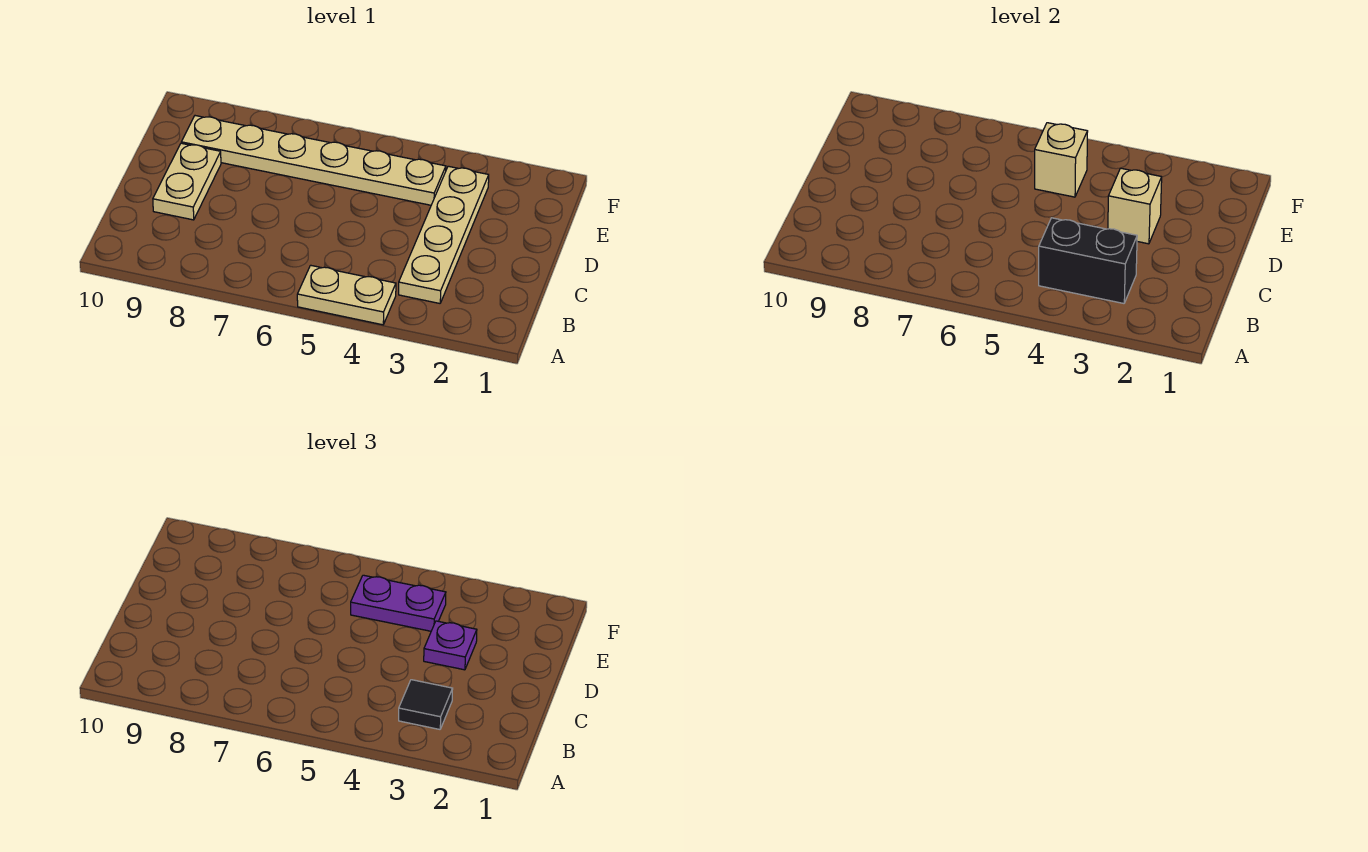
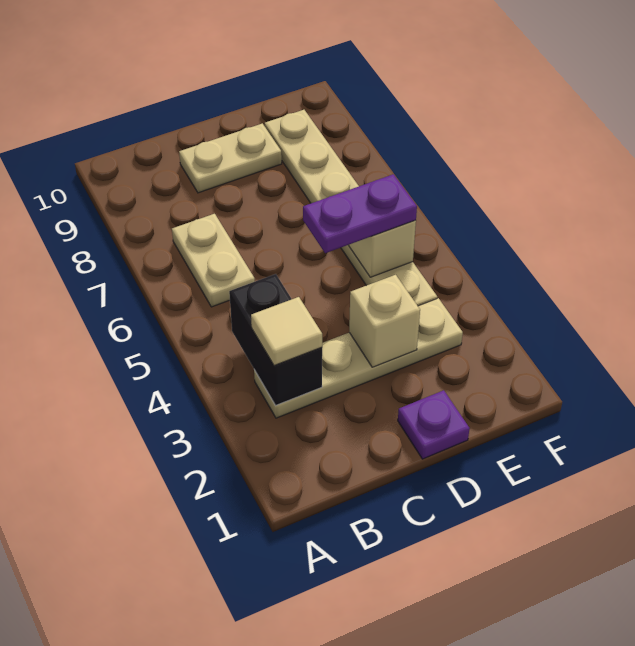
tan plate A4:A5 level 1 -> tan plate B6:B7 level 1
black tile B3 level 3 -> tan tile B3 level 3
purple plate D3 level 3 -> purple plate D1 level 1
purple plate E4:E5 level 3 -> purple plate D5:E5 level 3

